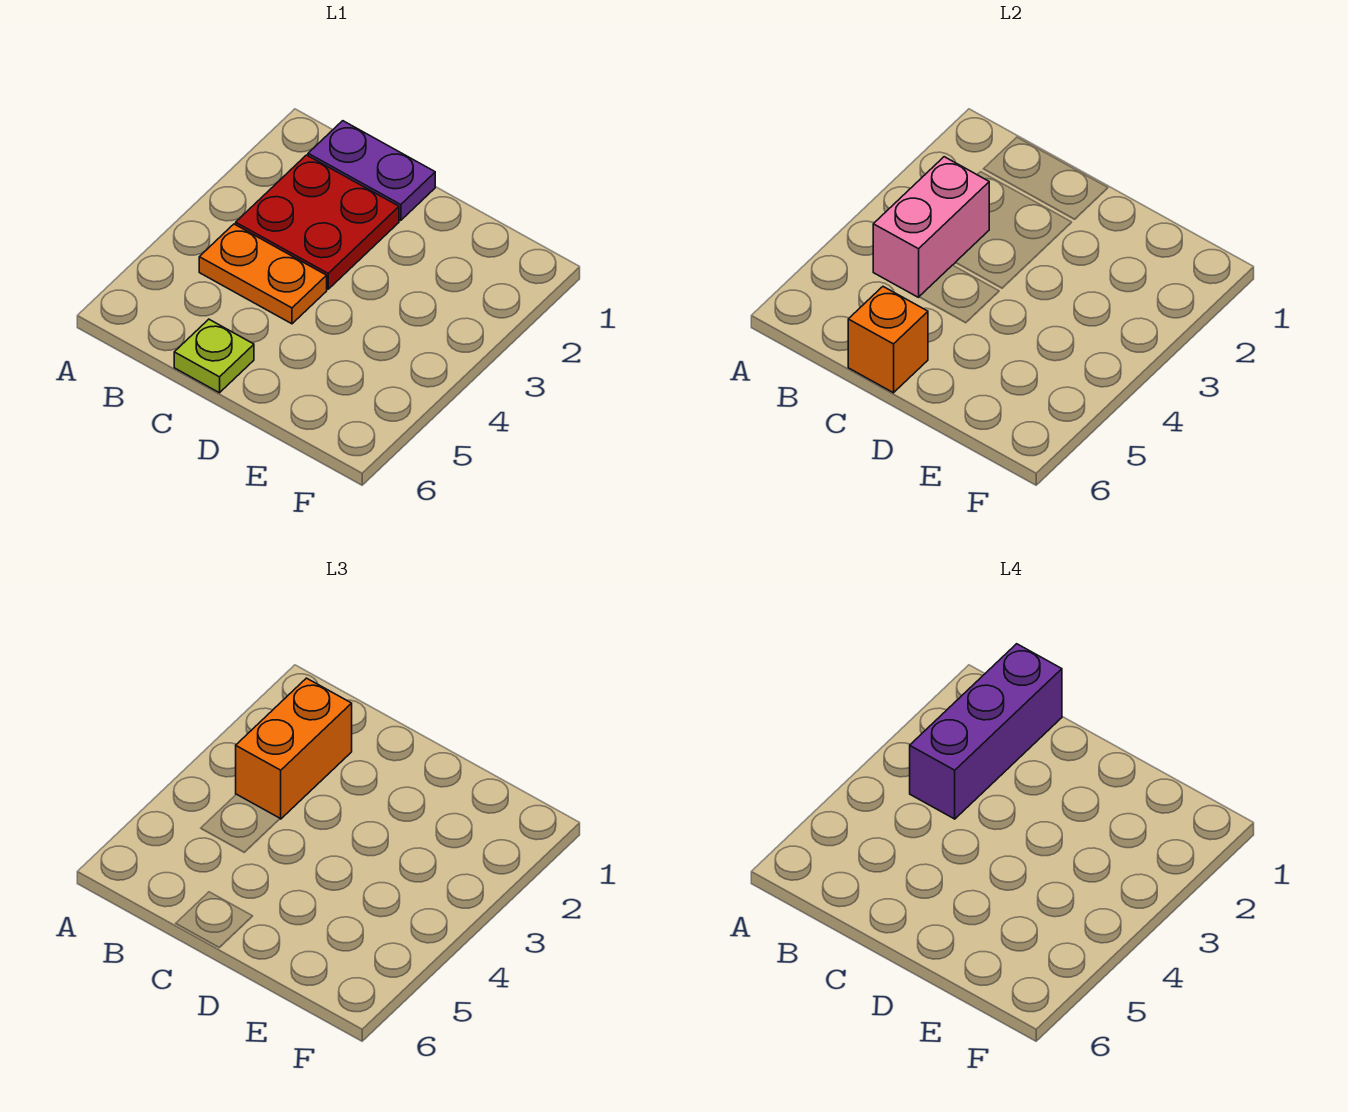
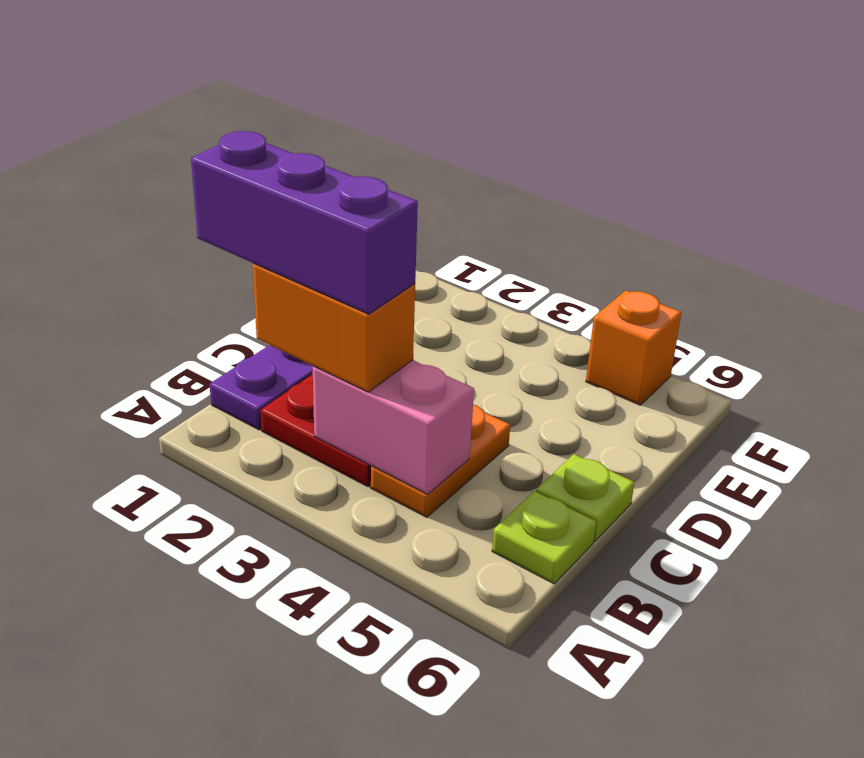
none -> lime plate B6 level 1
orange brick C6 level 2 -> orange brick F5 level 1

